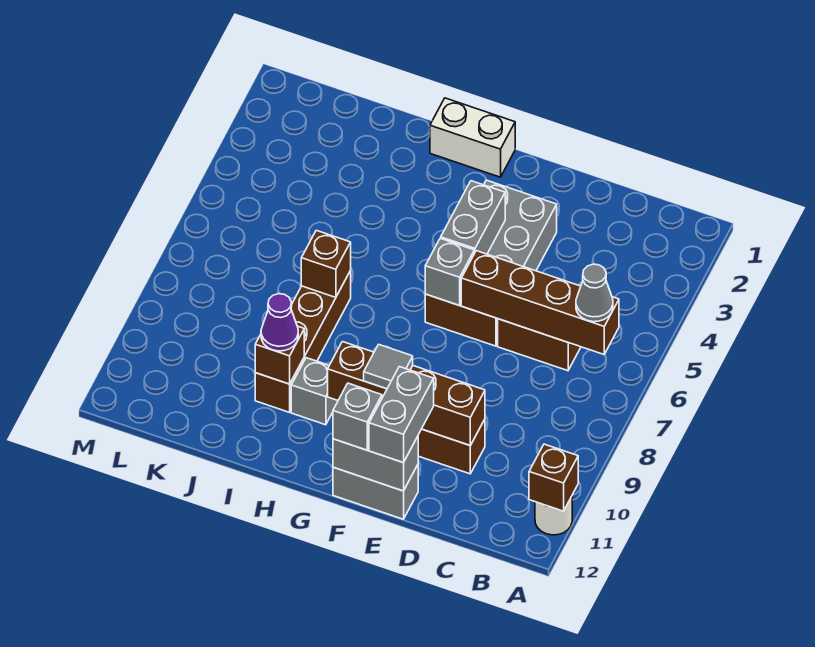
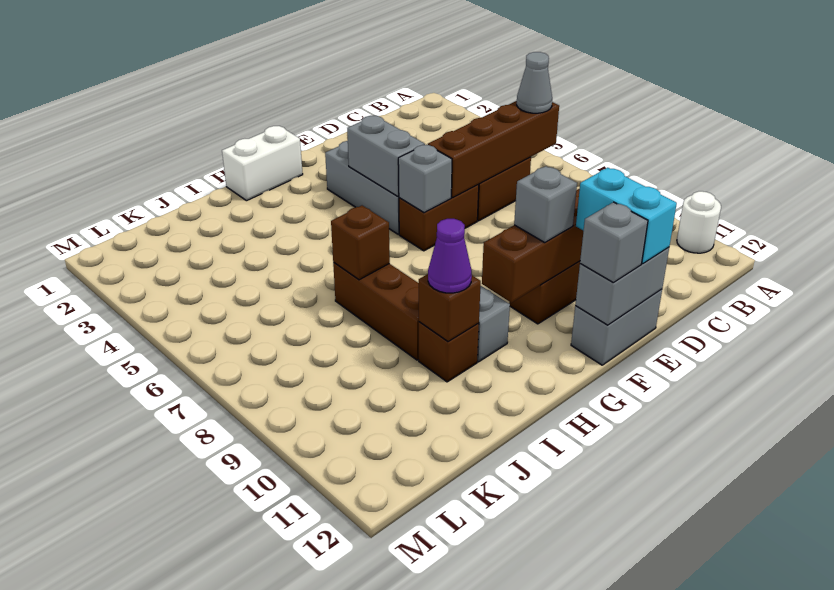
brown brick A11 level 2 -> none
grey brick E11:E12 level 3 -> cyan brick E11:E12 level 3
grey tile F10 level 3 -> grey brick F10 level 3

